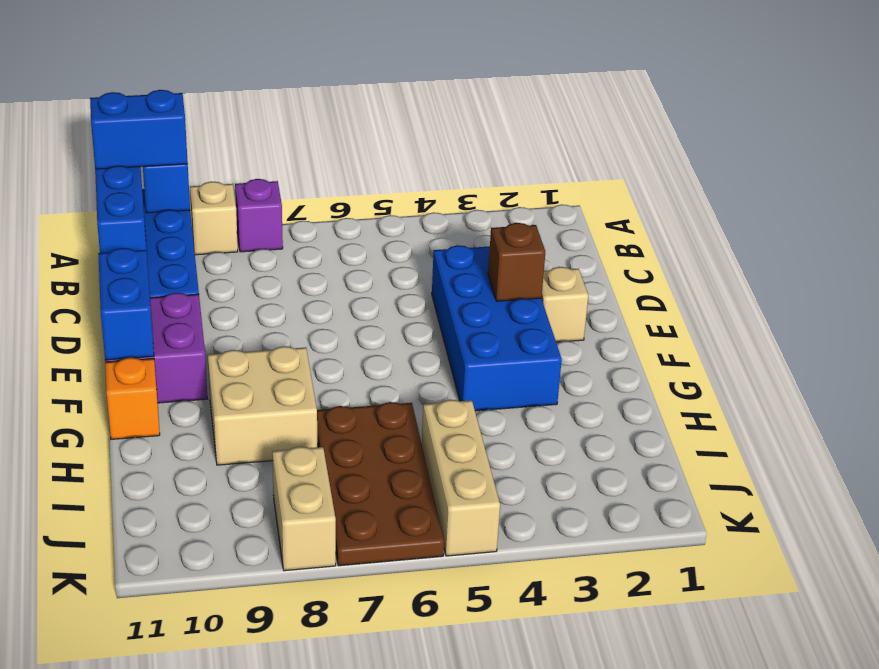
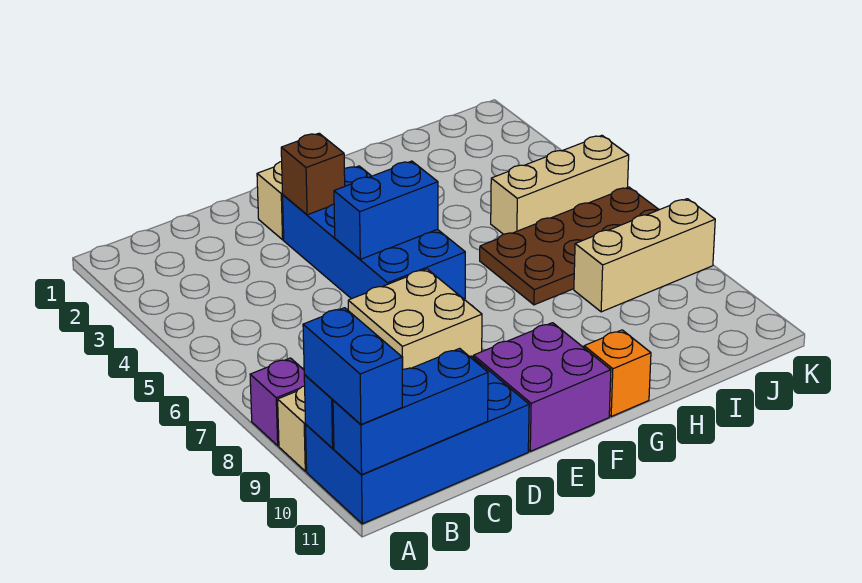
blue brick D3:G4 level 1 -> blue brick E3:F6 level 1
blue brick E11:F11 level 2 -> blue brick E5:F5 level 2
tan brick G8:H9 level 1 -> tan brick D7:E8 level 1
tan brick J8:K8 level 1 -> tan brick I8:K8 level 1

